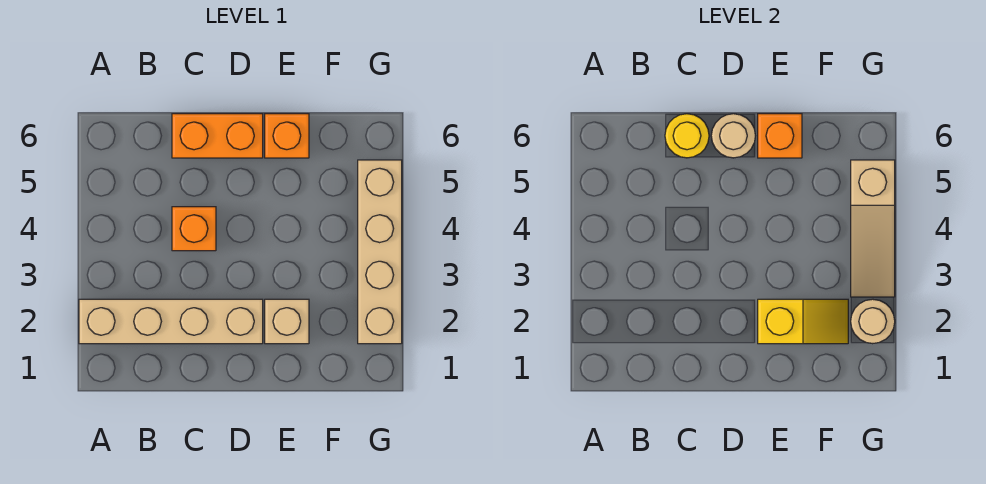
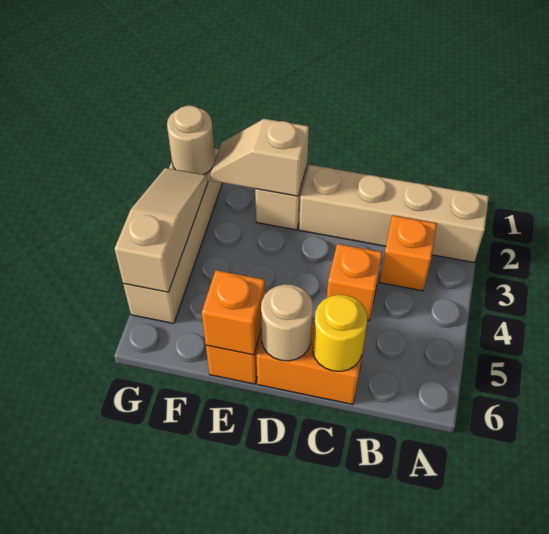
none -> orange brick B3 level 1
yellow slope E2:F2 level 2 top E -> tan slope E2:F2 level 2 top E

